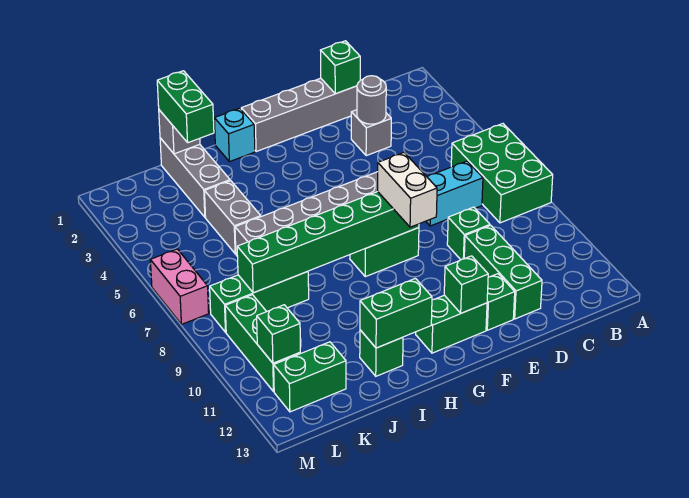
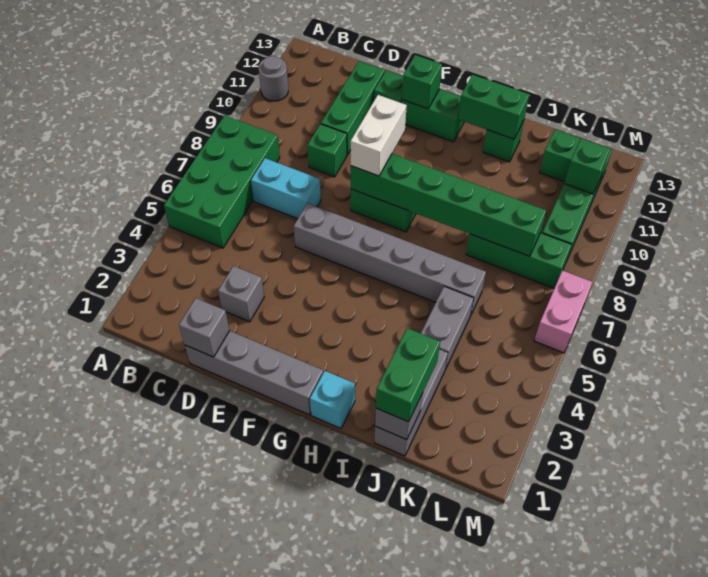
green brick A6:B8 level 1 -> green brick A5:B8 level 1
green brick D1 level 2 -> grey brick D1 level 2
grey round brick D3 level 2 -> grey round brick A11 level 1

